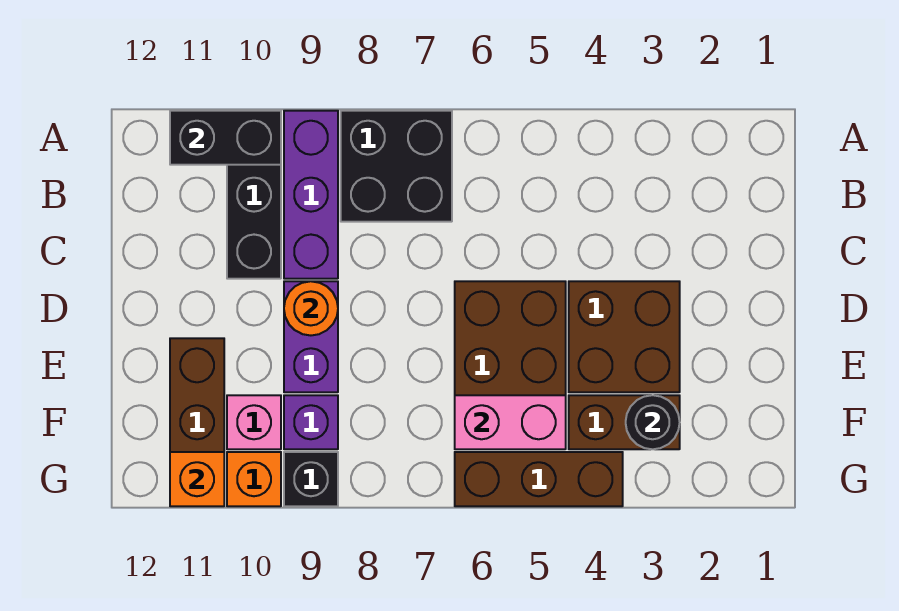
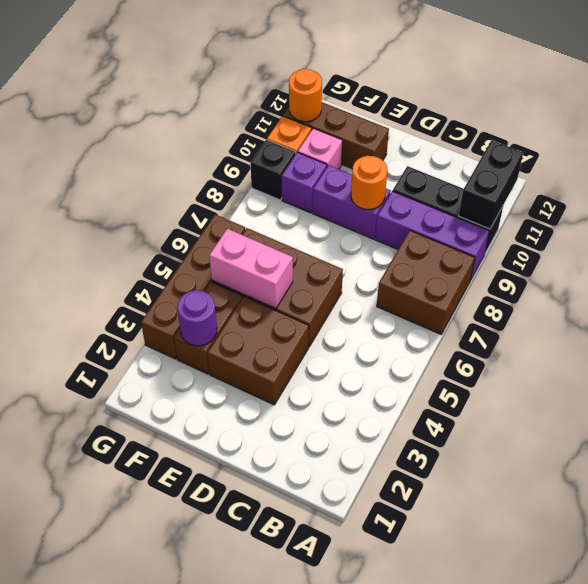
black brick A7:B8 level 1 -> brown brick A7:B8 level 1
black round brick F3 level 2 -> purple round brick F3 level 2
pink brick F5:F6 level 2 -> pink brick E5:F5 level 2
brown brick G4:G6 level 1 -> brown brick G3:G6 level 1
orange brick G11 level 2 -> orange round brick G11 level 2

